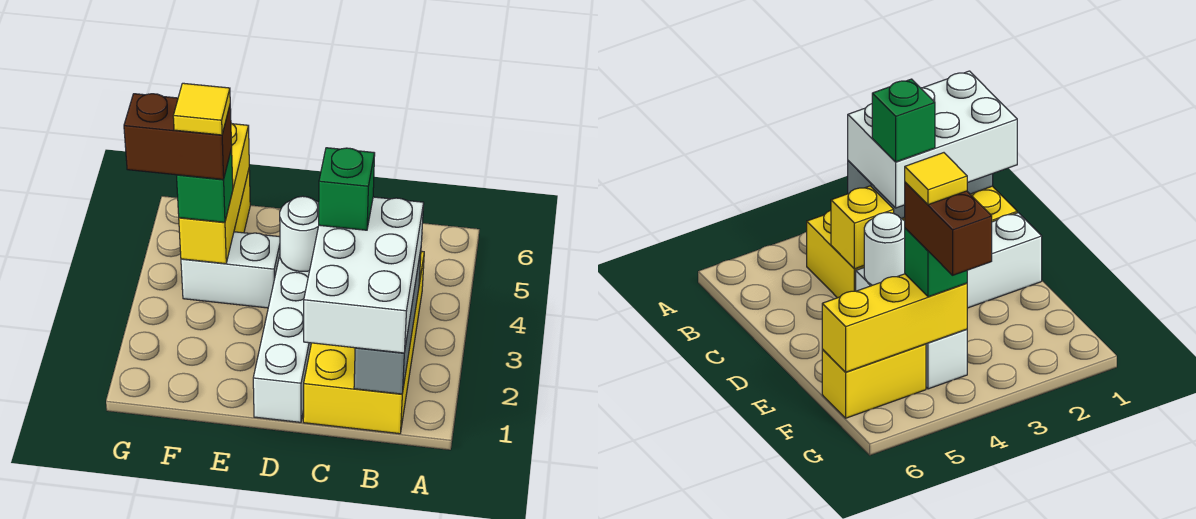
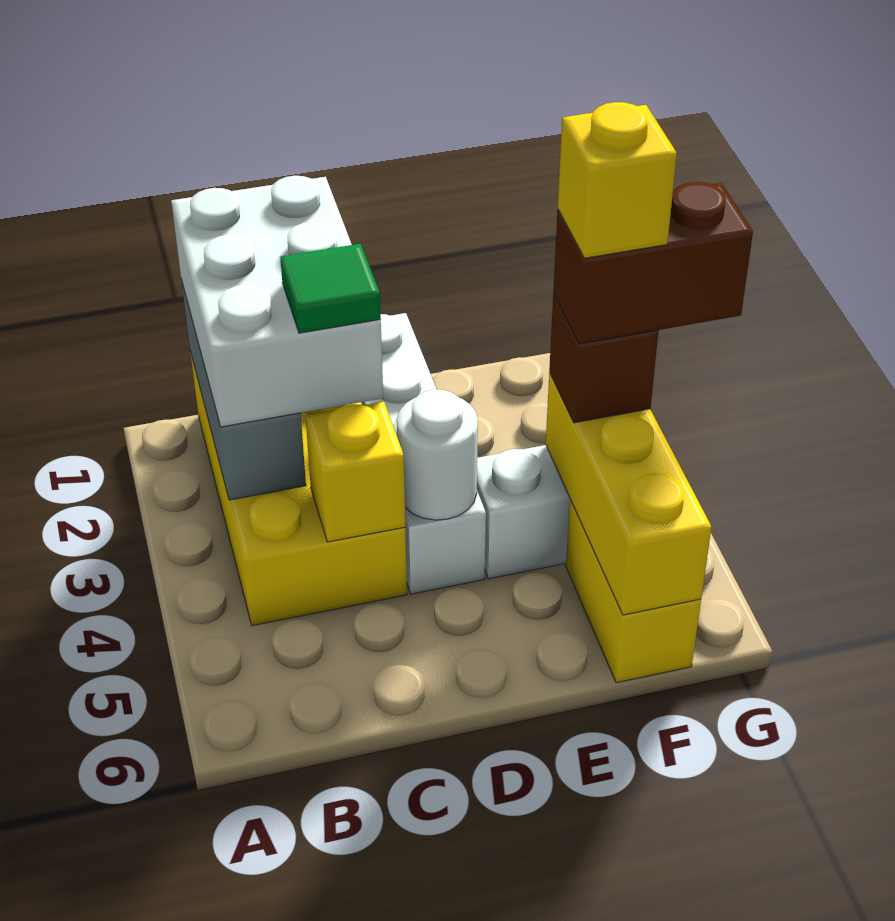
green brick C3 level 4 -> green tile C3 level 4
green brick F4 level 3 -> brown brick F4 level 3
yellow tile F4 level 5 -> yellow brick F4 level 5

